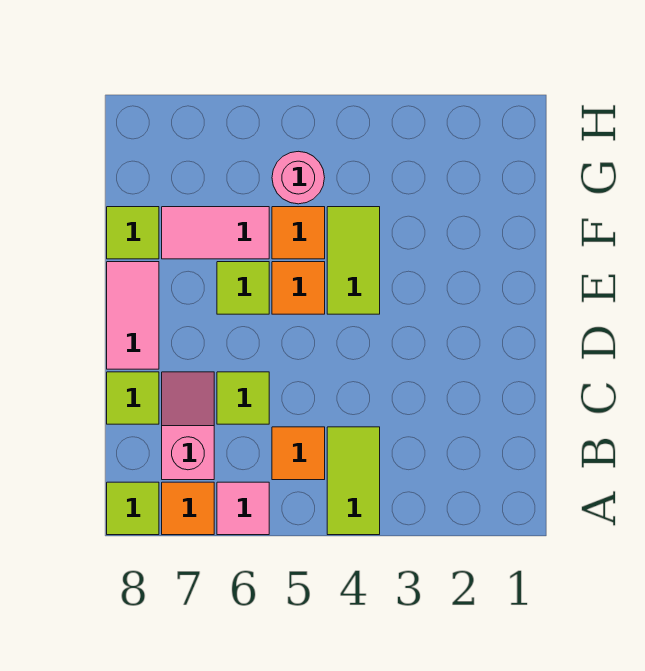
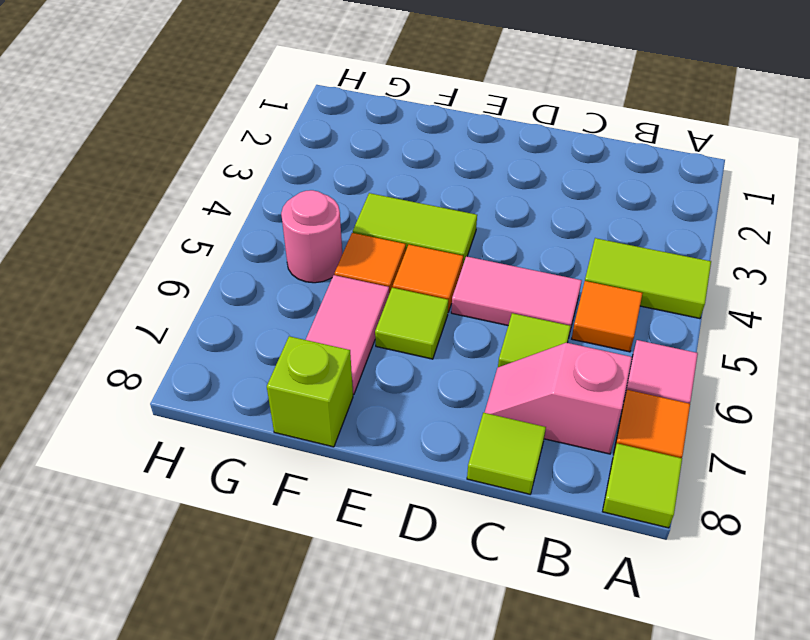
pink tile D8:E8 level 1 -> pink tile C5:D5 level 1
lime tile F8 level 1 -> lime brick F8 level 1

